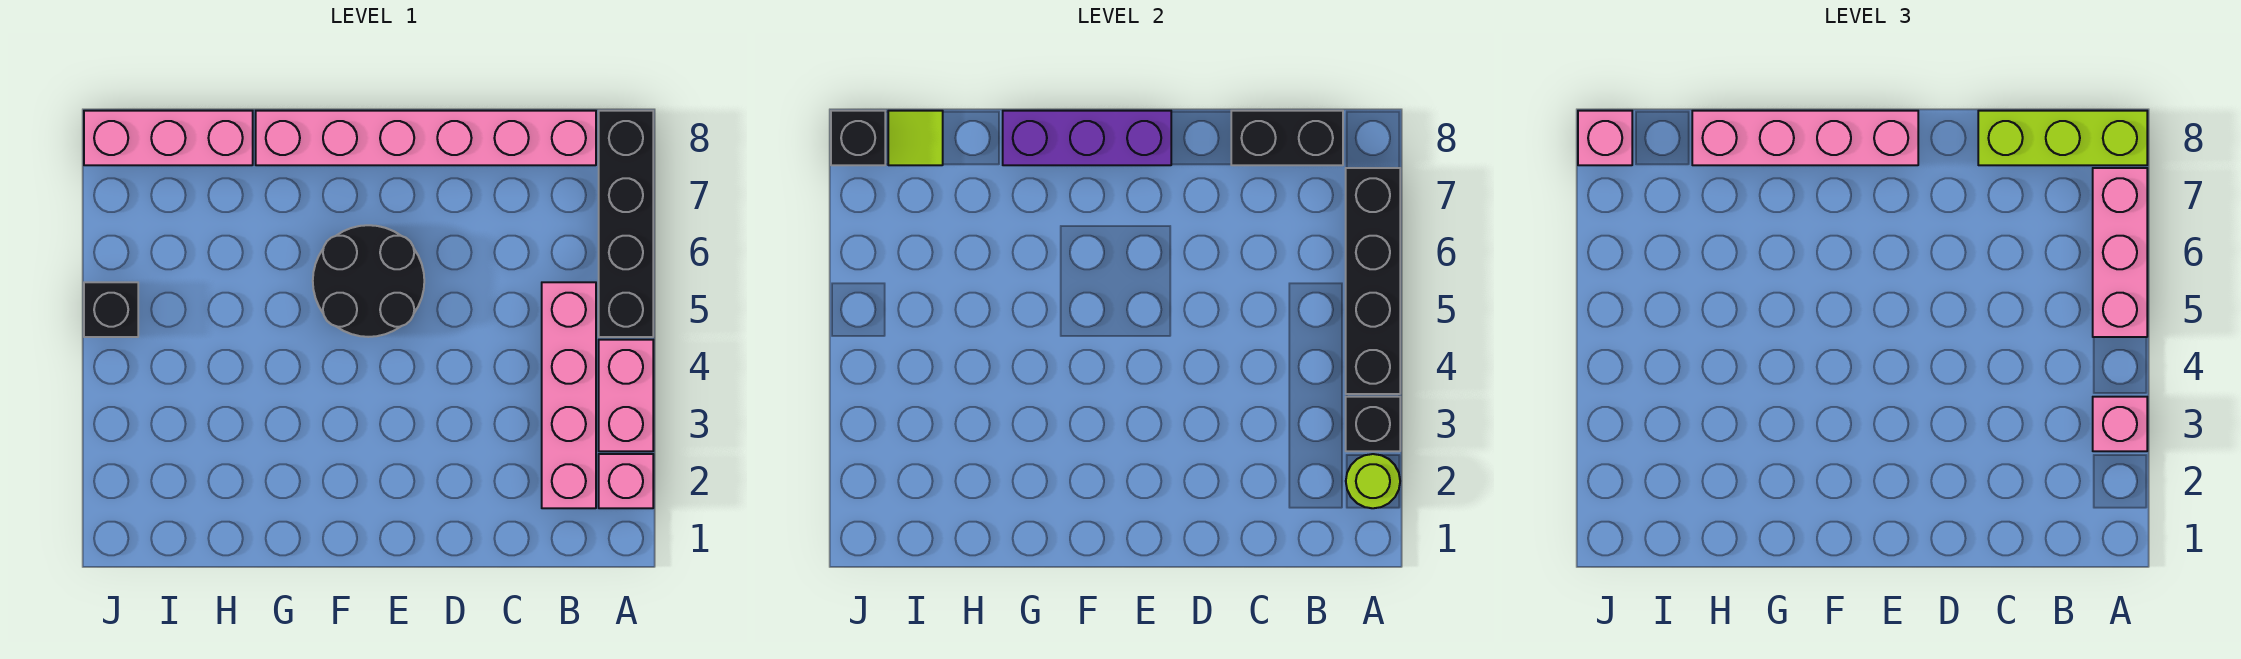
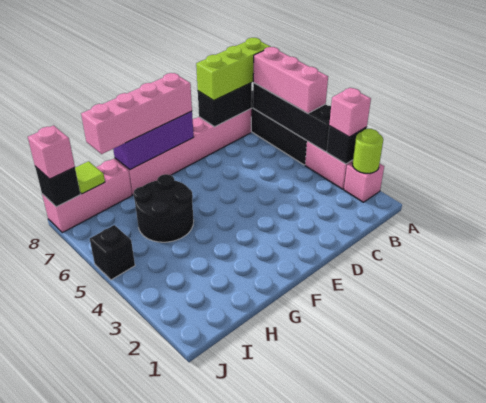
pink brick B2:B5 level 1 -> none
black round brick E5:F6 level 1 -> black round brick G5:H6 level 1

